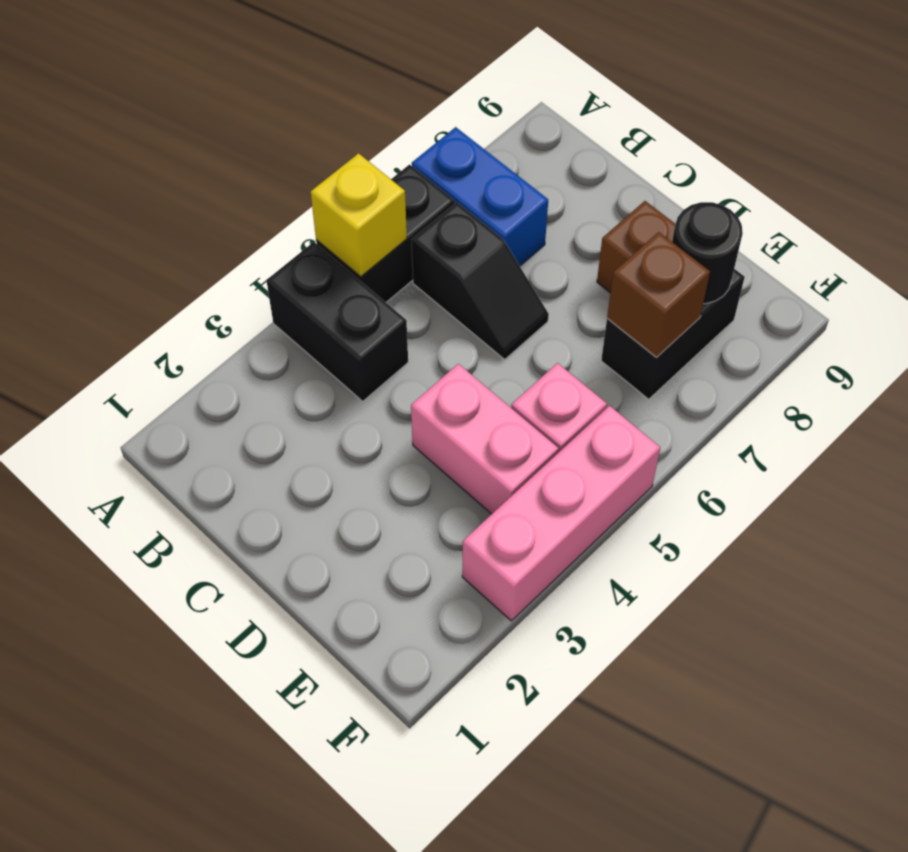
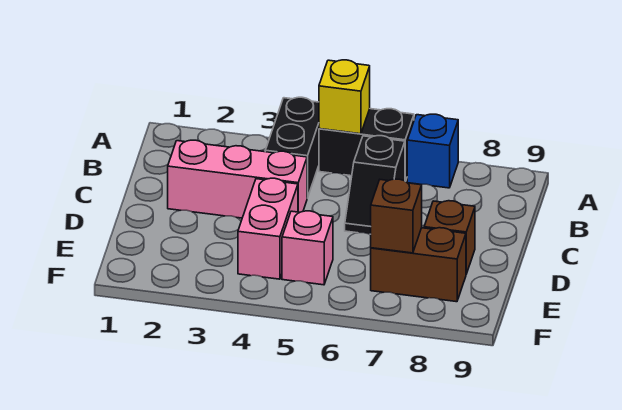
blue brick A7:B7 level 1 -> blue brick A7 level 1
black brick E7:E8 level 1 -> brown brick E7:E8 level 1
black round brick E8 level 2 -> none
pink brick F3:F5 level 1 -> pink brick C2:C4 level 1

